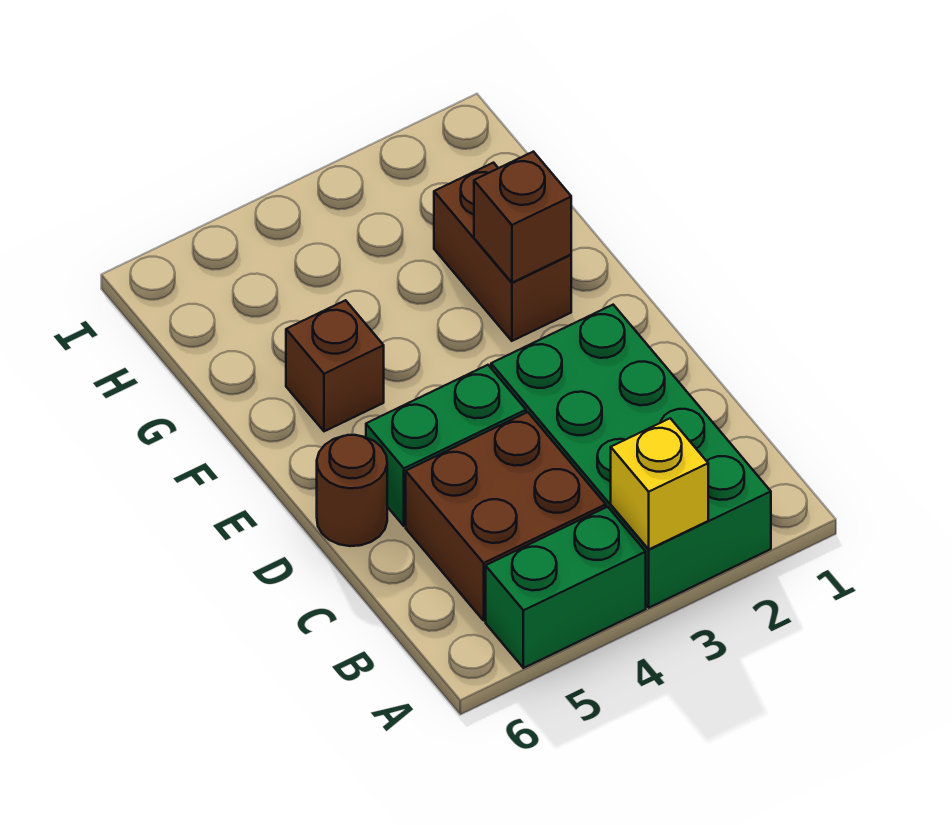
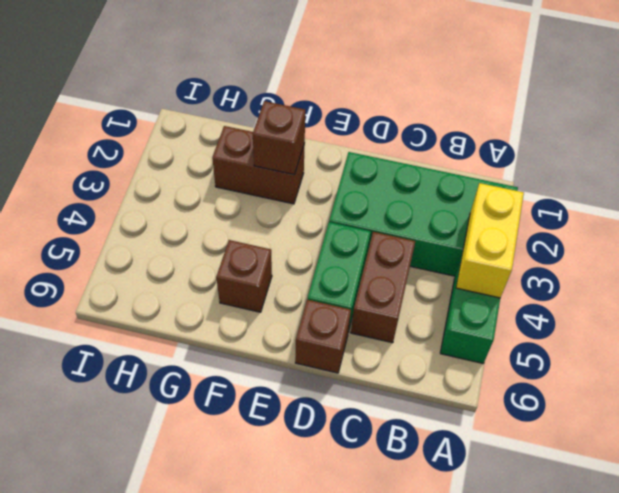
yellow brick A3 level 2 -> yellow brick A3:A4 level 2
brown brick B4:C5 level 1 -> brown brick C4:C5 level 1
brown round brick D6 level 1 -> brown brick D6 level 1

